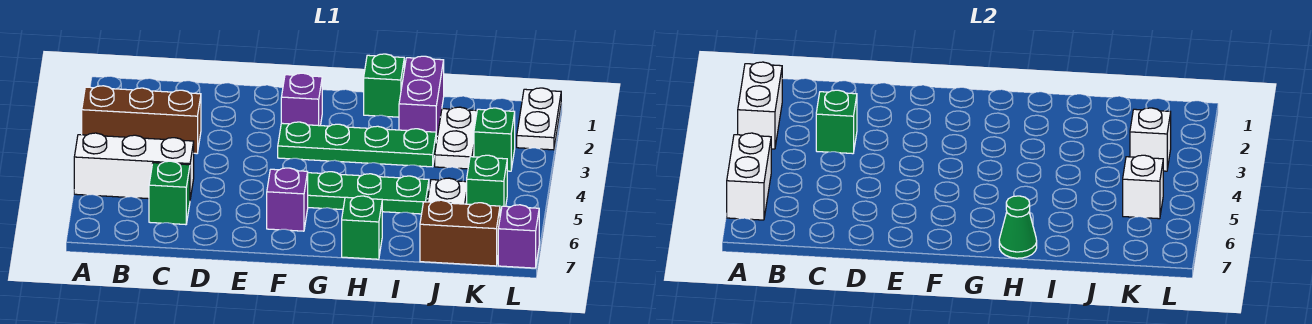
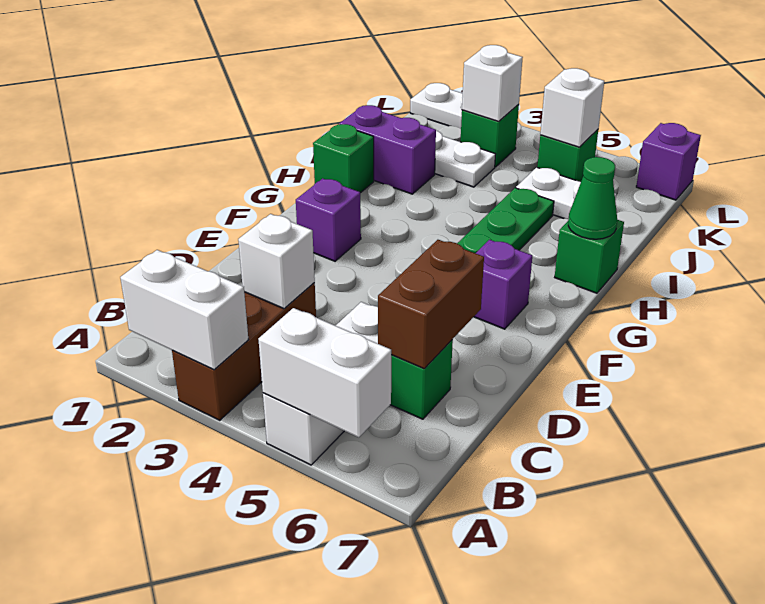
green brick C3 level 2 -> white brick C3 level 2
green plate F3:I3 level 1 -> none
brown brick J7:K7 level 1 -> brown brick C6:D6 level 2

